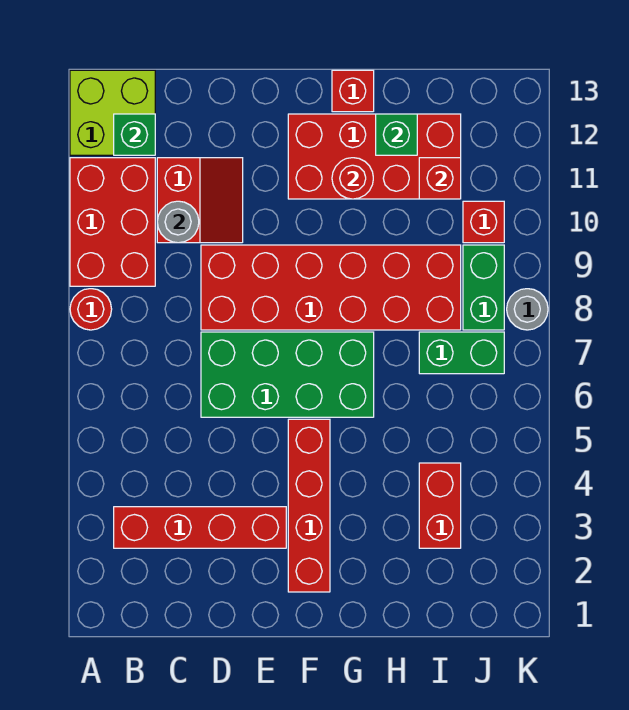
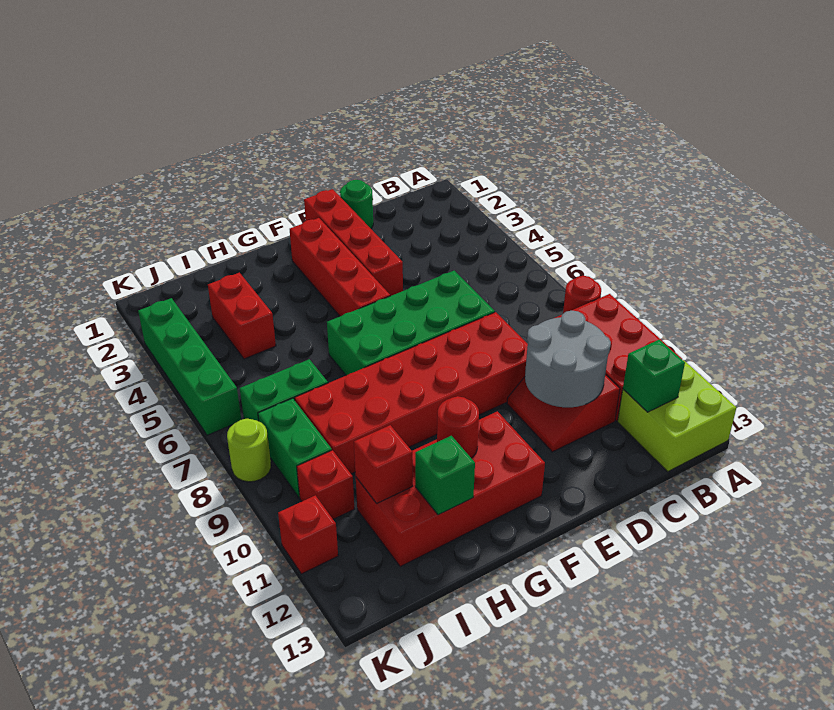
red brick B3:E3 level 1 -> red brick E1:E4 level 1
grey round brick C10 level 2 -> grey round brick C10:D11 level 2
none -> green round brick D1 level 1
red brick G13 level 1 -> red brick K11 level 1
none -> green brick K3:K6 level 1
grey round brick K8 level 1 -> lime round brick K8 level 1

